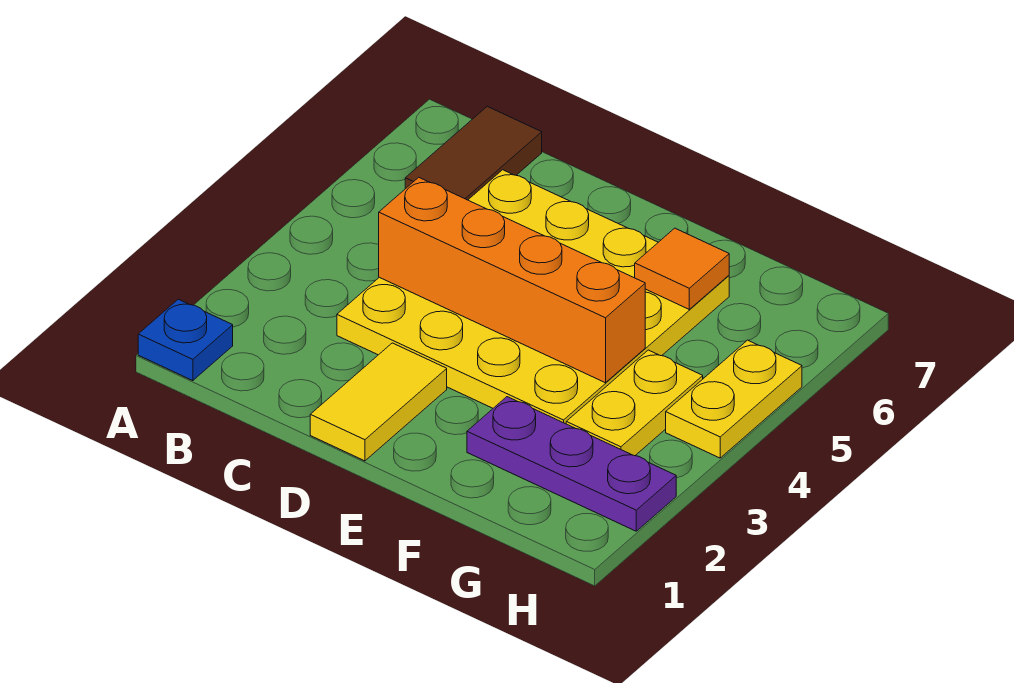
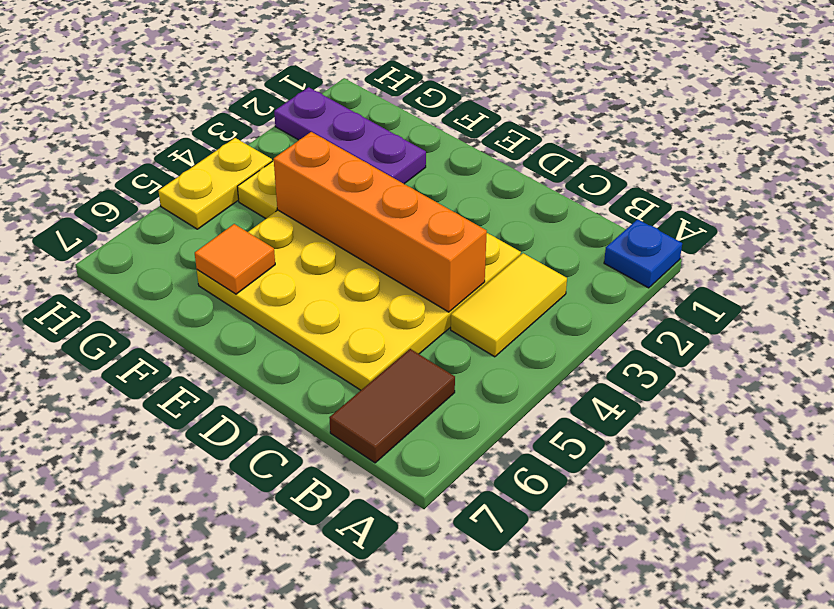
yellow tile D1:D2 level 1 -> yellow tile B3:B4 level 1

